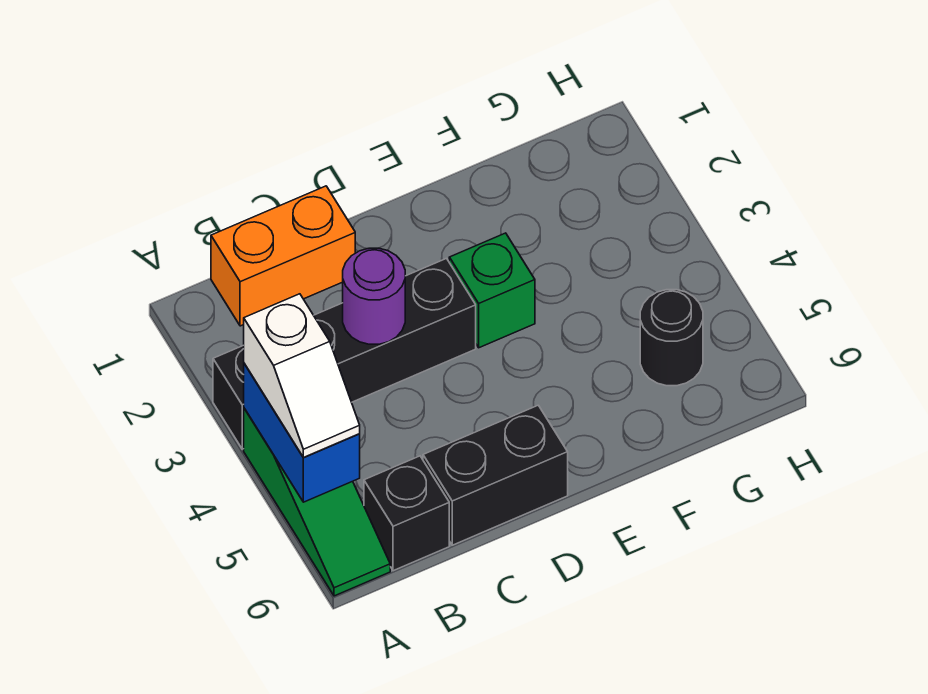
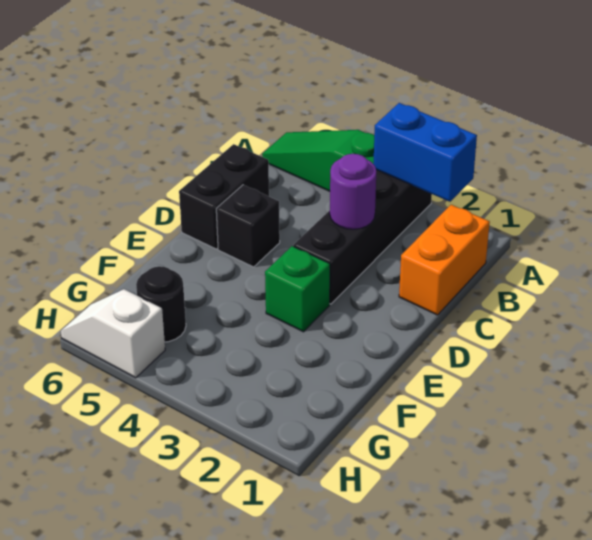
blue brick A4:A5 level 2 -> blue brick A2:A3 level 2
white slope A4:A5 level 3 top 4 -> white slope H5:H6 level 1 top 5
black brick B6 level 1 -> black brick D5 level 1

